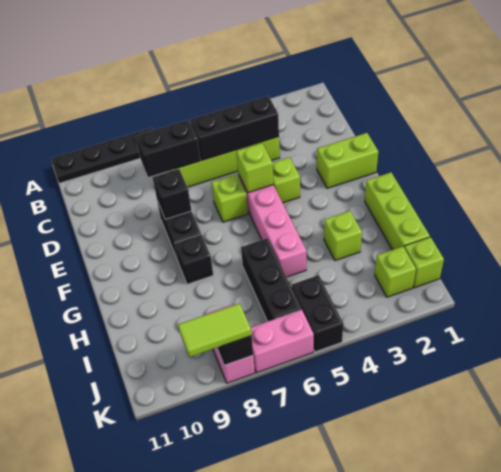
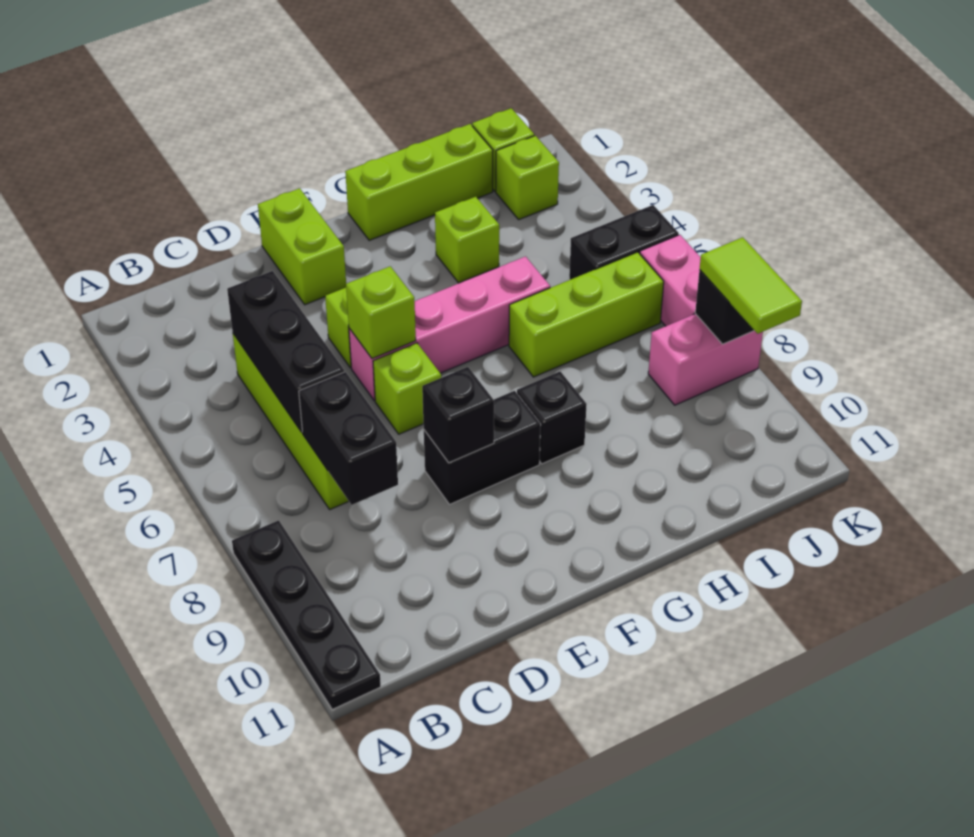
black brick H6:J6 level 1 -> lime brick H6:J6 level 1

